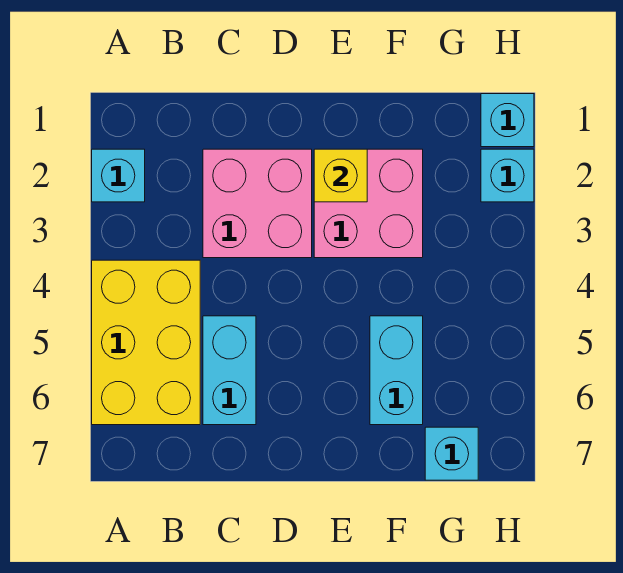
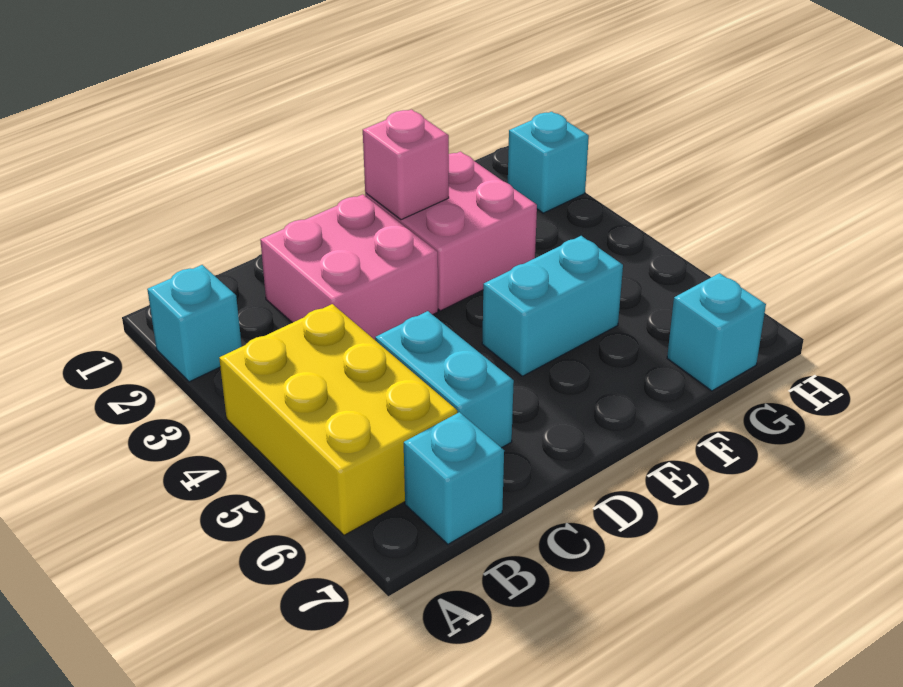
yellow brick E2 level 2 -> pink brick E2 level 2
cyan brick F5:F6 level 1 -> cyan brick E5:F5 level 1
cyan brick H1 level 1 -> cyan brick B7 level 1

